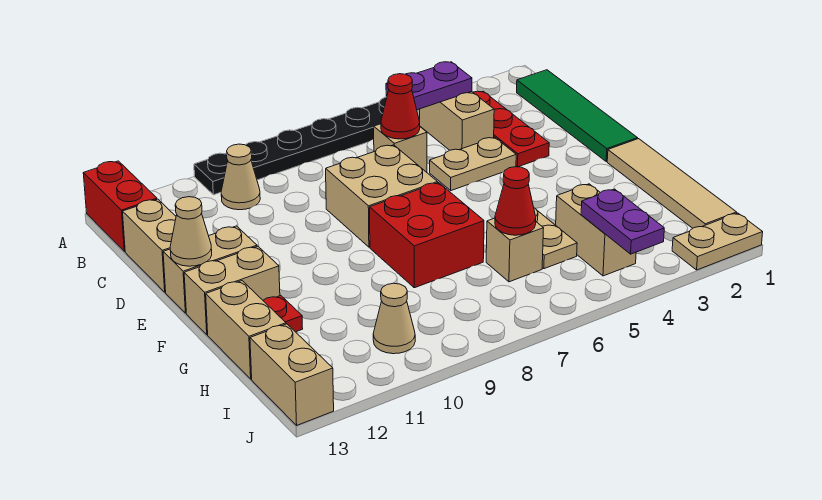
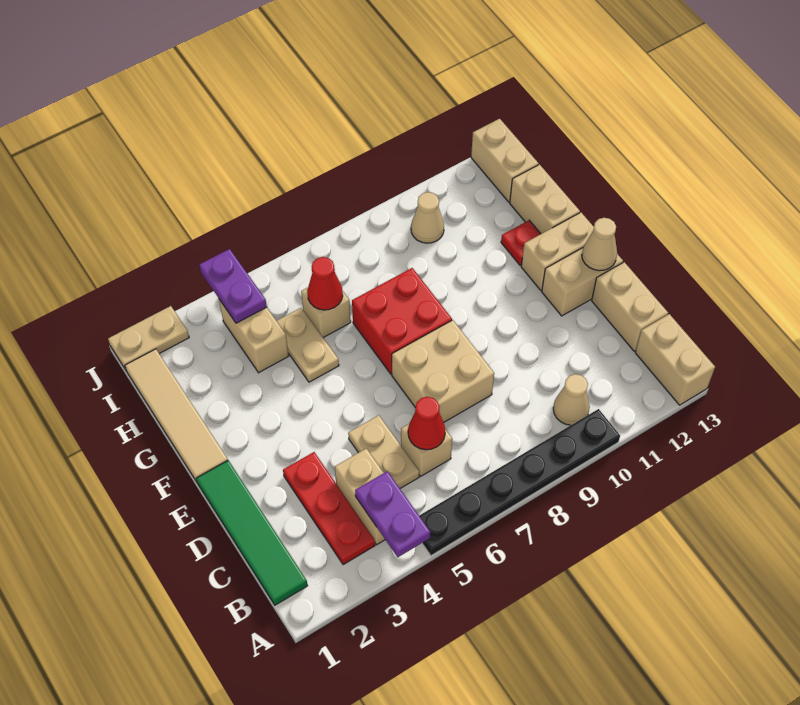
red brick A13:B13 level 1 -> tan brick A13:B13 level 1
purple plate B4:B5 level 2 -> purple plate A4:B4 level 2
tan plate D4:D5 level 1 -> tan plate C5:D5 level 1

